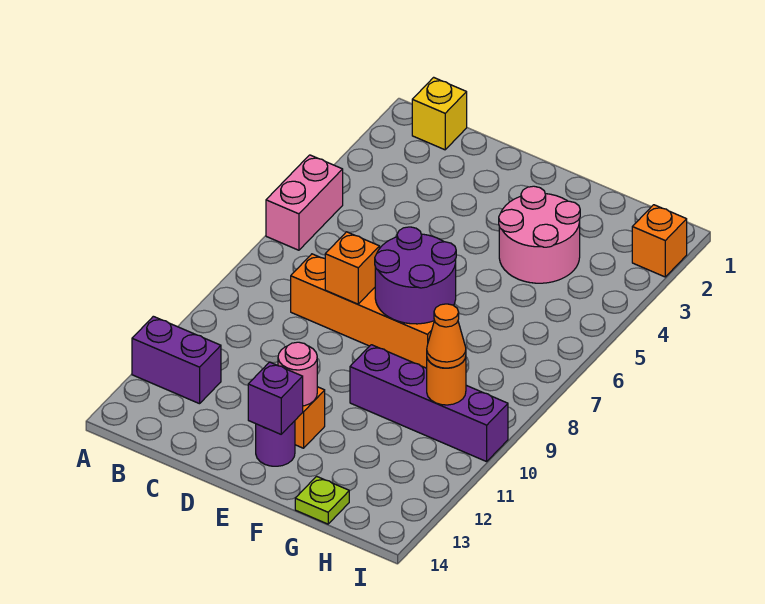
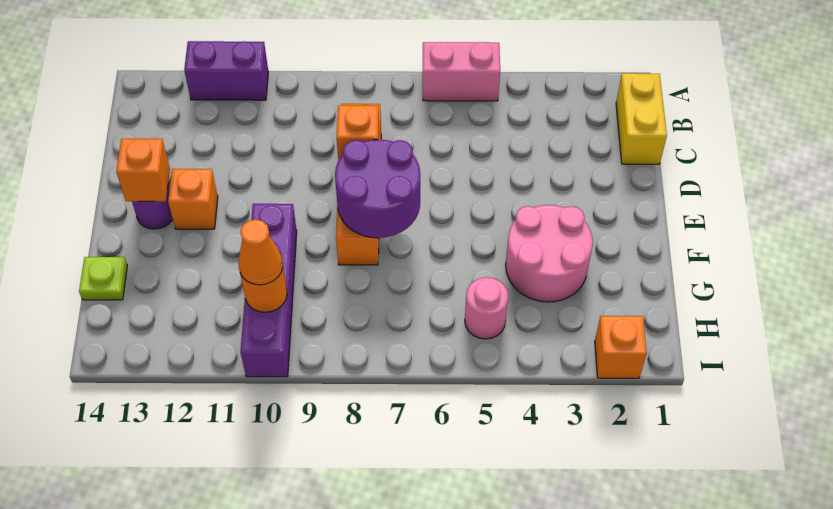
purple brick A12:B12 level 1 -> purple brick A11:A12 level 1
yellow brick B1 level 1 -> yellow brick B1:C1 level 1
pink round brick E12 level 2 -> pink round brick H5 level 1
purple brick E13 level 2 -> orange brick E13 level 2

